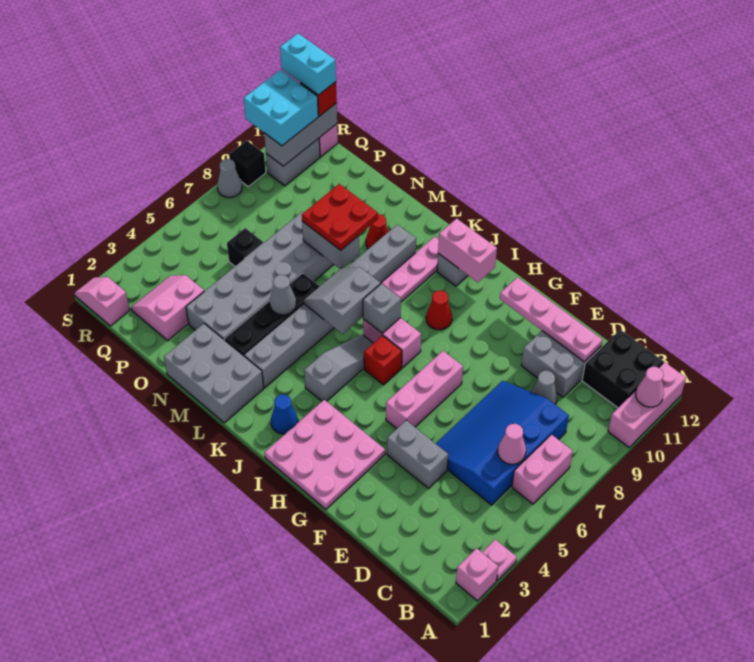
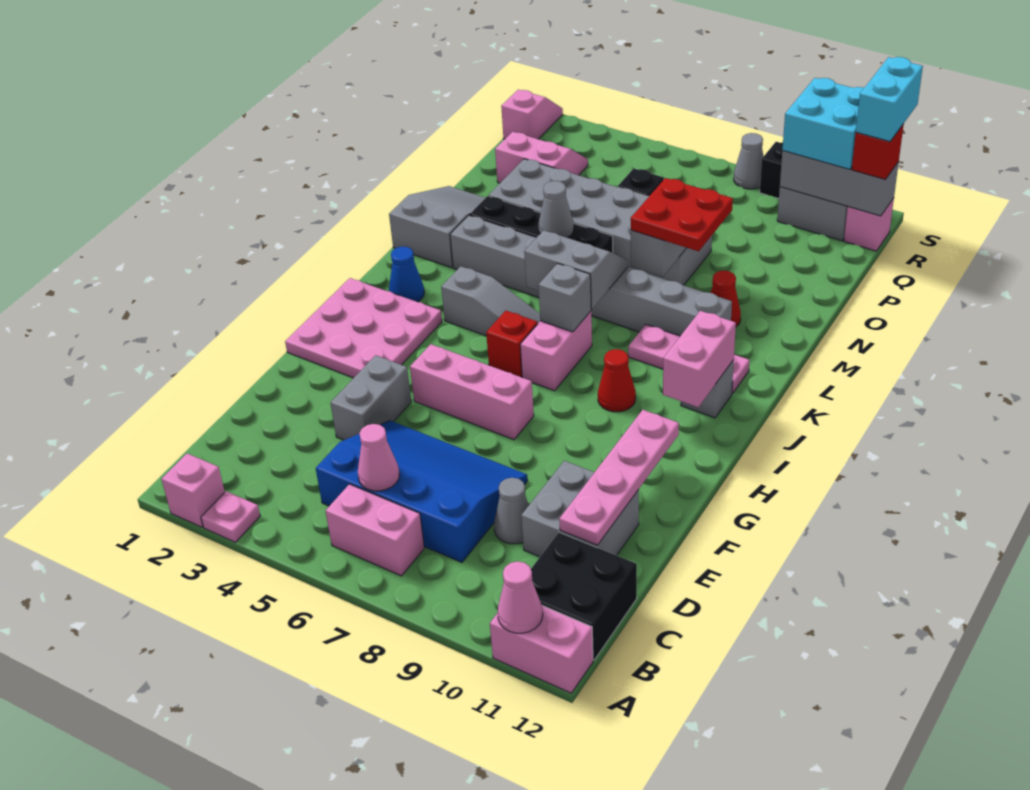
pink brick A10:A12 level 1 -> pink brick A11:A12 level 1
grey brick L1:N2 level 1 -> grey slope L1:N2 level 1 top L

